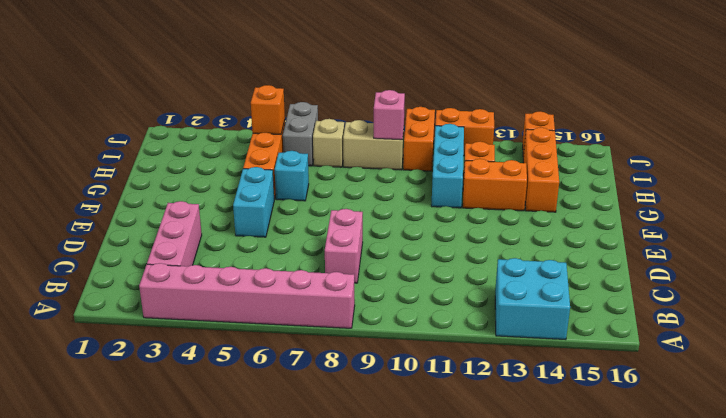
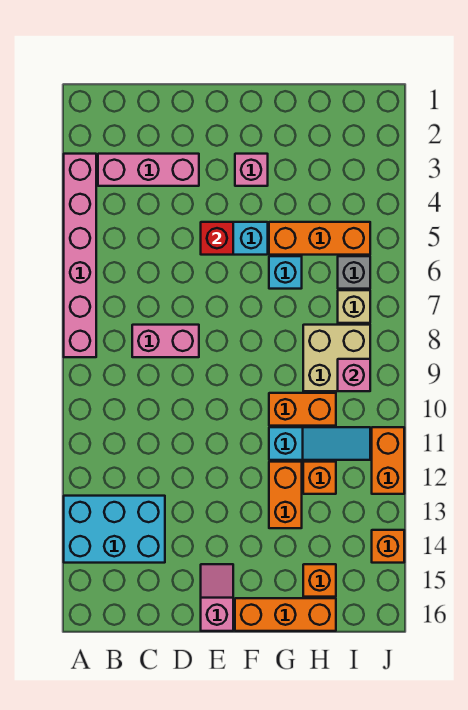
cyan brick A13:B14 level 1 -> cyan brick A13:C14 level 1
none -> red brick E5 level 2
none -> pink slope E15:E16 level 1 top 16
none -> pink brick F3 level 1
cyan brick G11:I11 level 1 -> cyan slope G11:I11 level 1 top G
orange brick G14:I14 level 1 -> orange brick F16:H16 level 1
orange brick I5 level 2 -> orange brick H15 level 1
grey brick I6:J6 level 1 -> grey brick I6 level 1
tan brick I8:I9 level 1 -> tan brick H8:I9 level 1
orange brick I10:J10 level 1 -> orange brick G10:H10 level 1

